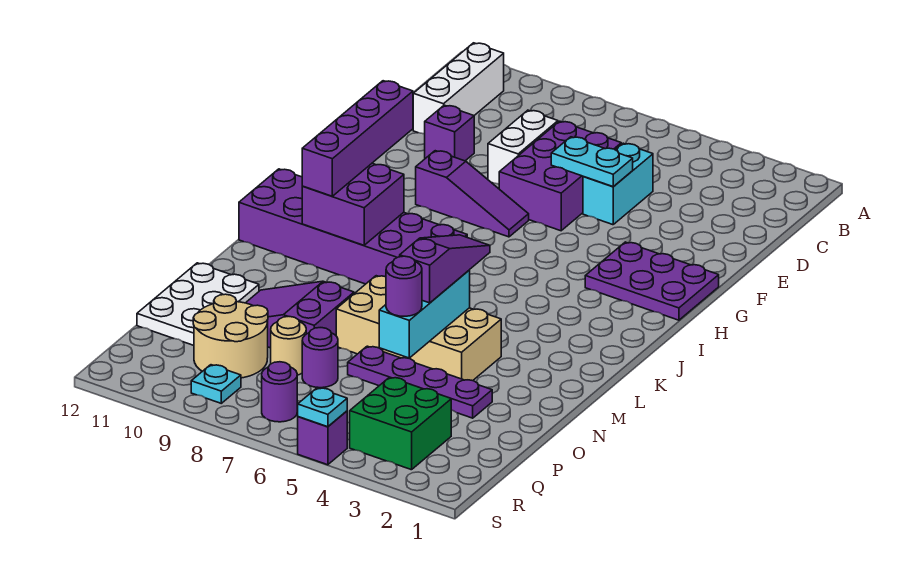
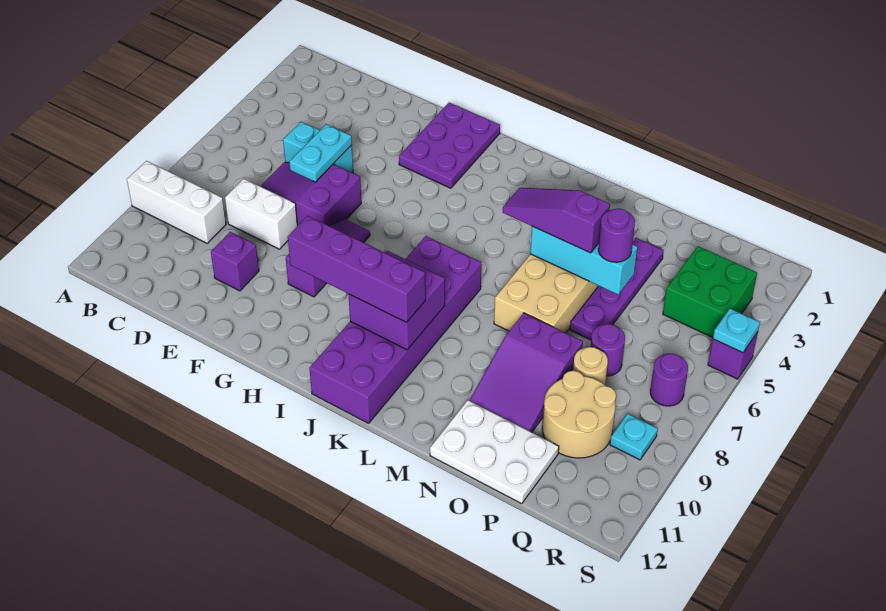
white brick B11:D11 level 1 -> white brick A9:C9 level 1
purple brick D6:F7 level 1 -> purple slope D6:F7 level 1 top F

